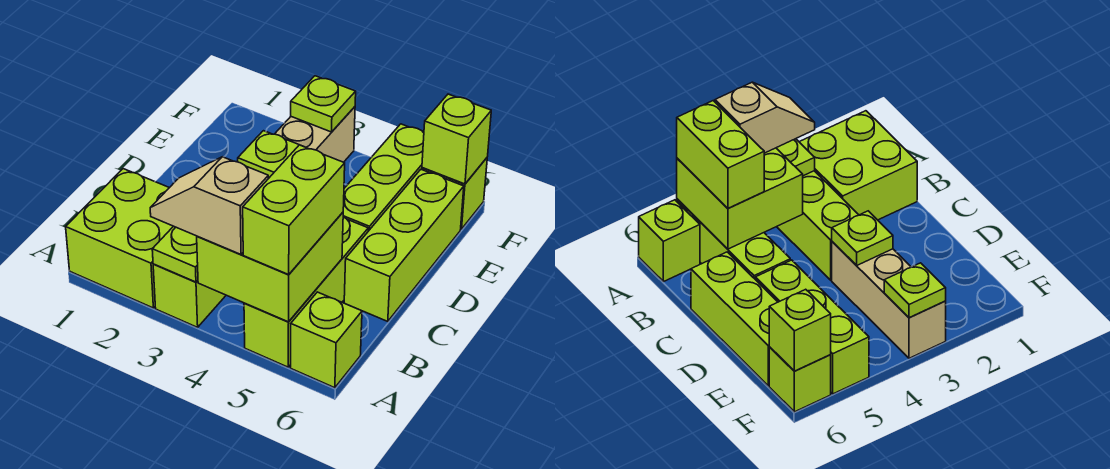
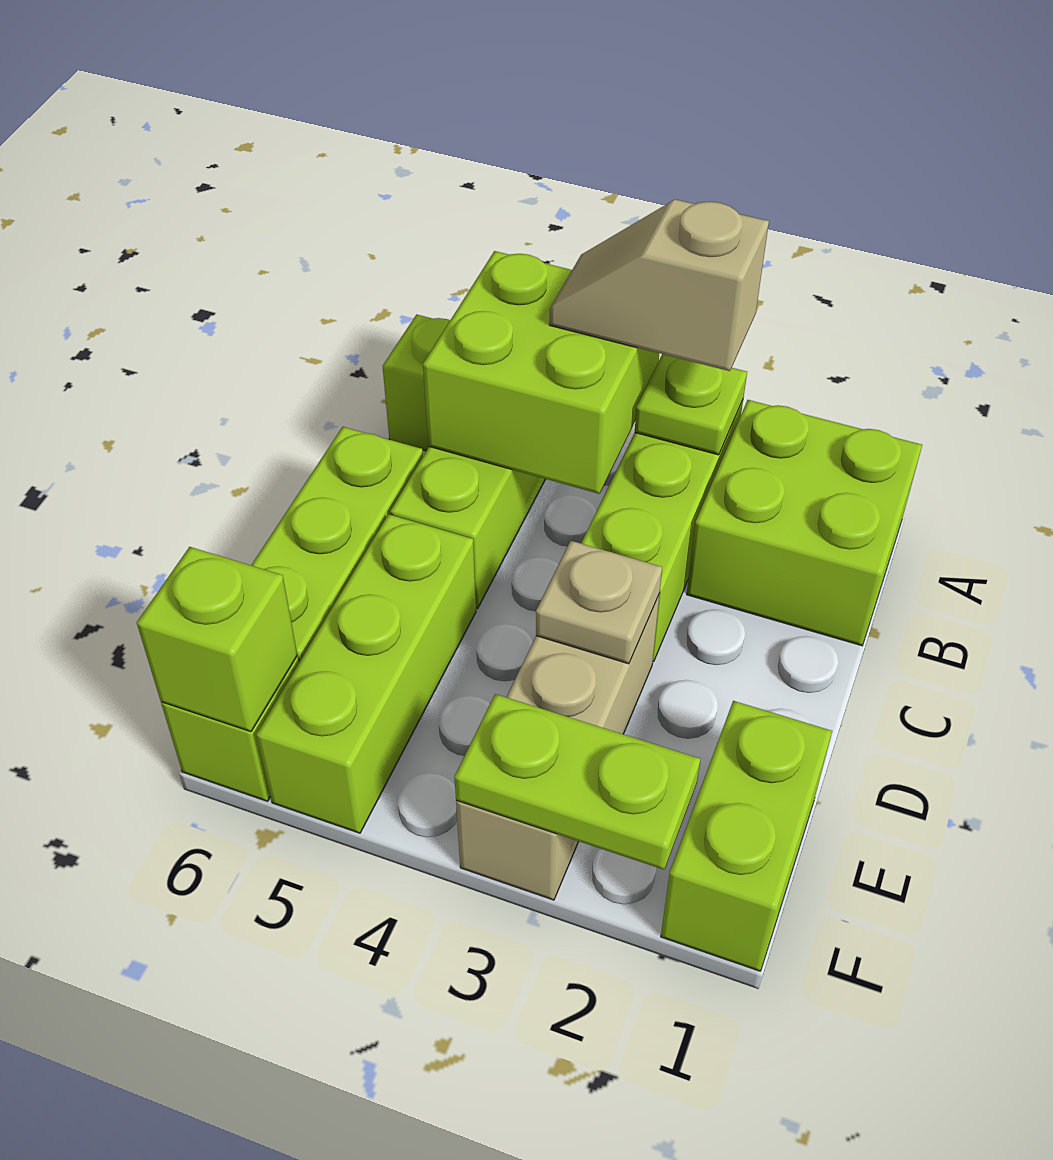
tan slope A3:A4 level 3 top 4 -> tan slope A3:A4 level 3 top 3
lime brick A5:B5 level 3 -> lime brick E1:F1 level 1
lime plate D3 level 2 -> tan plate D3 level 2
lime plate F3 level 2 -> lime plate F2:F3 level 2

